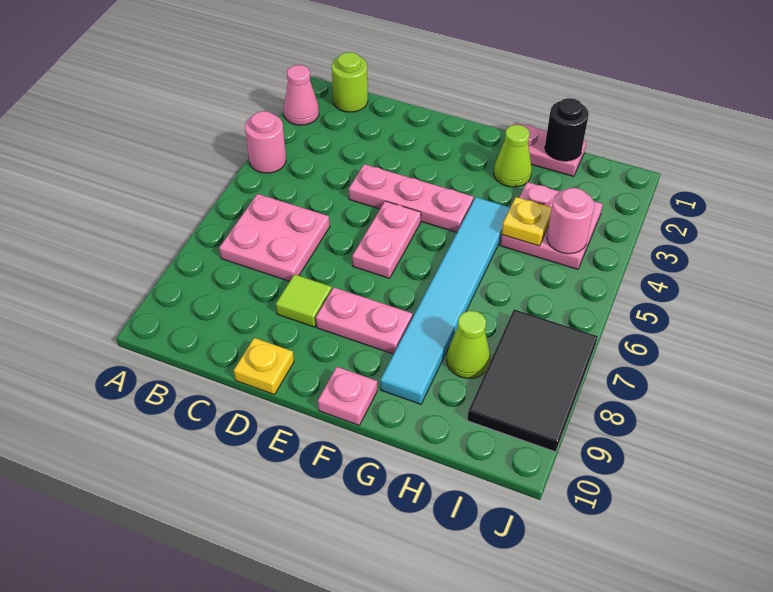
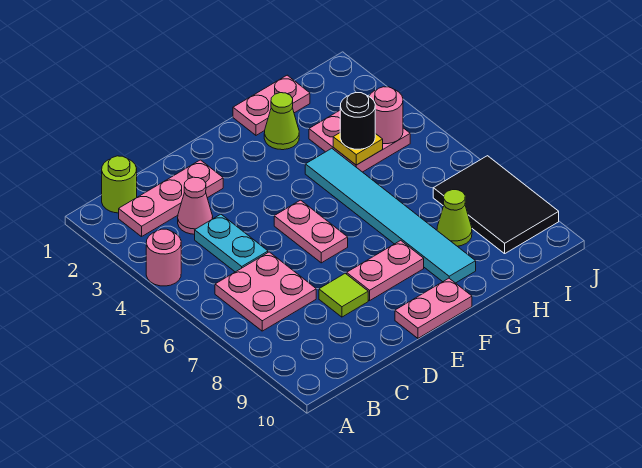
pink cone A2 level 1 -> pink cone C3 level 1
none -> cyan plate C4:C5 level 1
pink plate D4:F4 level 1 -> pink plate B2:D2 level 1
yellow plate D10 level 1 -> none
pink plate F10 level 1 -> pink plate E10:F10 level 1
black round brick H1 level 2 -> black round brick H4 level 3

